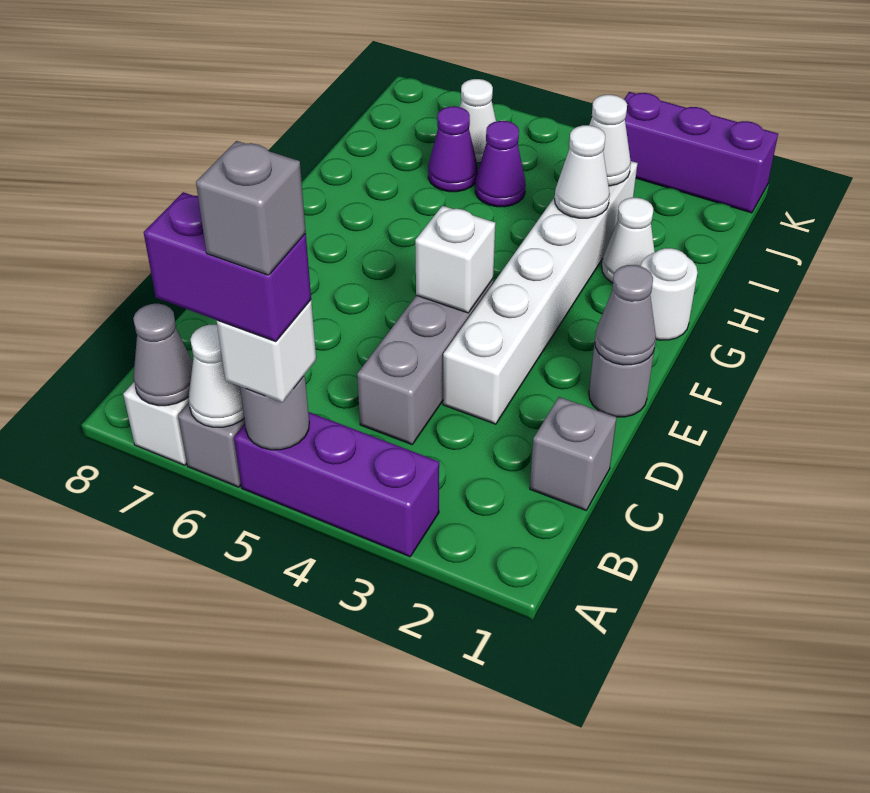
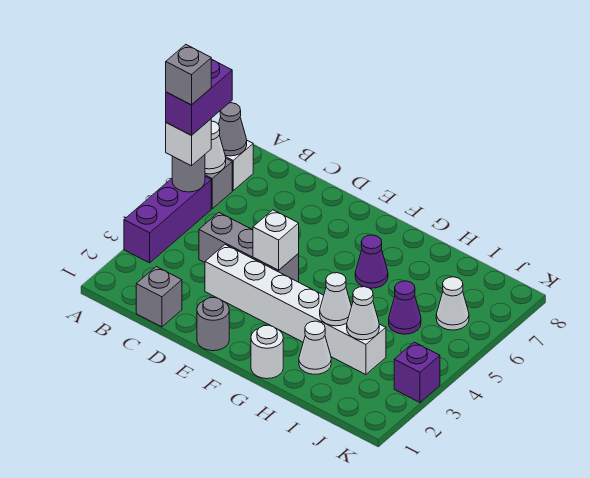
grey cone E1 level 2 -> none
purple cone I6 level 1 -> purple cone G6 level 1
purple brick K1:K3 level 1 -> purple brick K3 level 1

